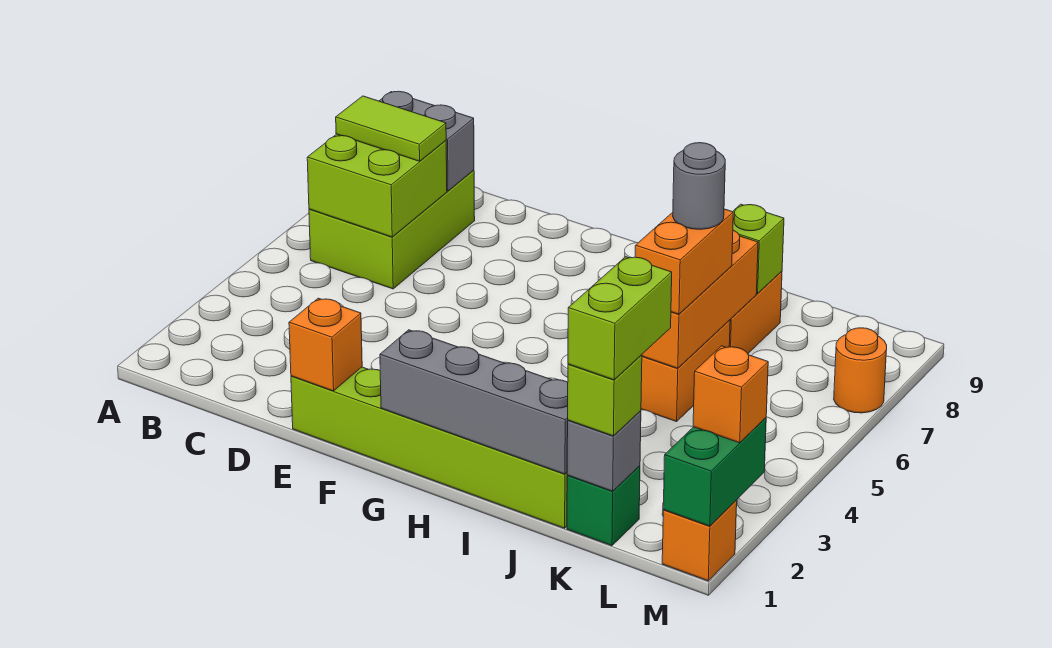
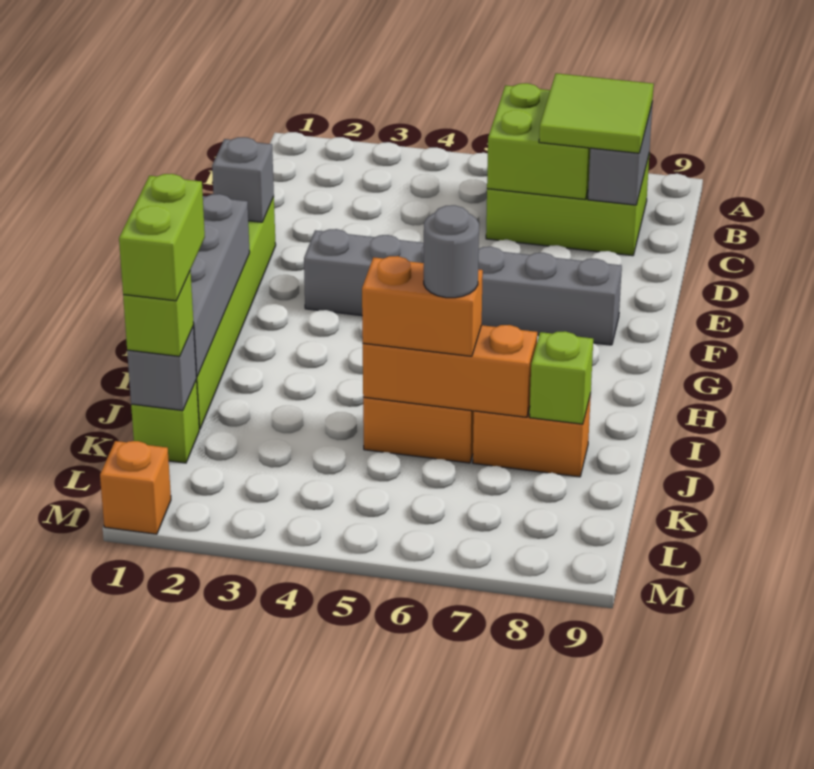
lime tile B7:C7 level 3 -> lime tile B7:C8 level 3
orange brick E1 level 2 -> grey brick E1 level 2
none -> grey brick F3:F8 level 1
green brick K1 level 1 -> lime brick K1 level 1
lime brick K1:K2 level 4 -> lime brick J1:K1 level 4
green brick M1:M2 level 2 -> none
orange brick M2 level 3 -> none
orange round brick M7 level 1 -> none

